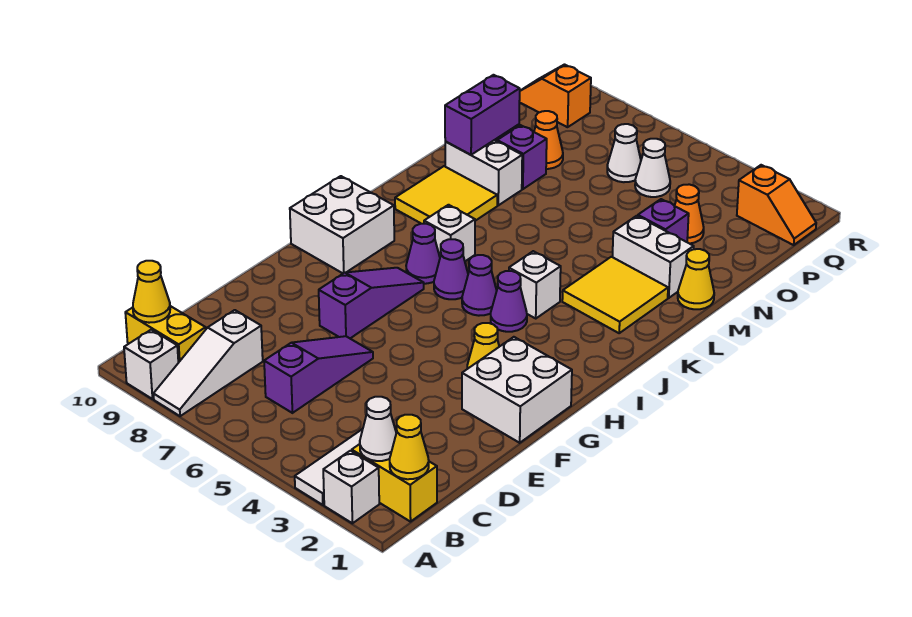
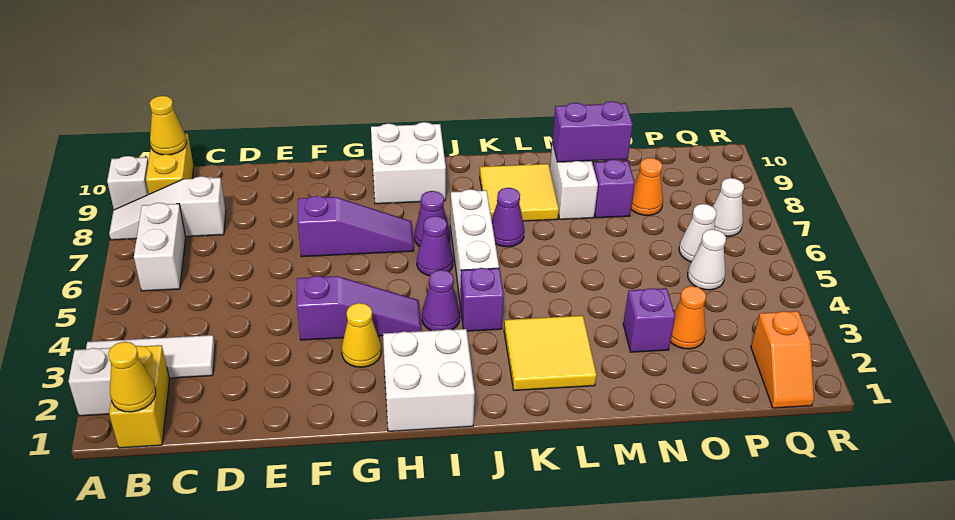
white cone B2 level 2 -> white cone Q7 level 1
purple slope C6:E6 level 1 top C -> purple slope F4:H4 level 1 top F
white brick F1:G2 level 1 -> white brick H1:I2 level 1
purple cone I5 level 1 -> purple cone K7 level 1
white brick J4 level 1 -> purple brick J4 level 1
white brick J7 level 1 -> white brick J5:J7 level 1
yellow cone M1 level 1 -> none
white brick M2:M3 level 1 -> white brick B6:B7 level 1
orange slope Q9:Q10 level 1 top 9 -> none

